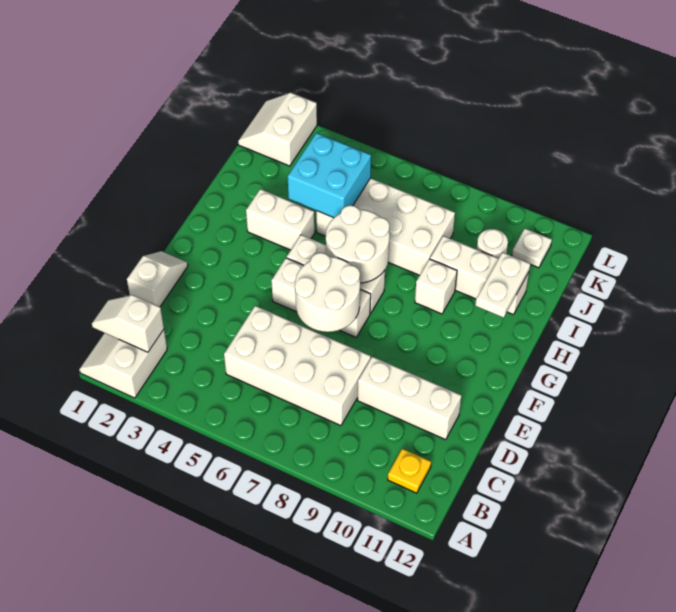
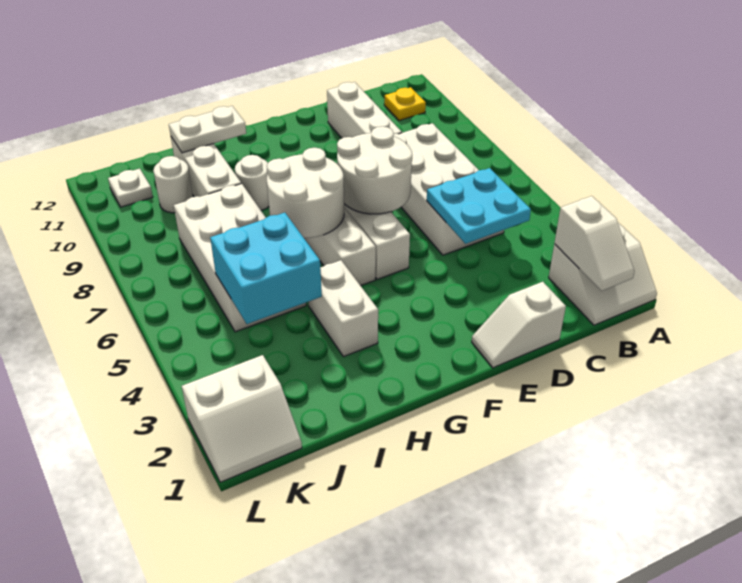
none -> cyan plate C4:D5 level 2
white brick H9 level 1 -> white round brick H9 level 1

